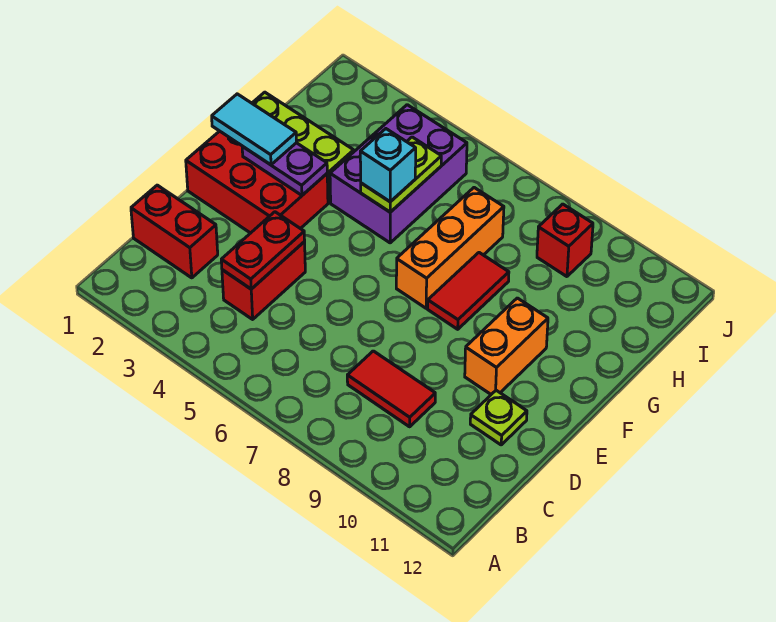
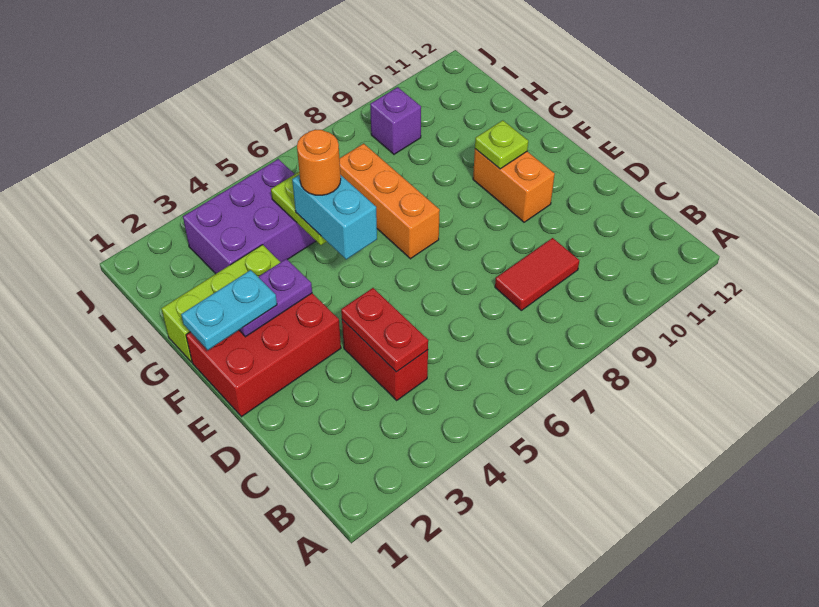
red brick C1:C2 level 1 -> none
lime plate D11 level 1 -> lime plate F10 level 2
cyan tile F1:F2 level 3 -> cyan plate F1:F2 level 3
red tile F8:G8 level 1 -> none
purple brick G4:I5 level 1 -> purple brick H3:I5 level 1
cyan brick G5 level 3 -> cyan brick F5:G5 level 3
none -> orange round brick G5 level 4
red brick I9 level 1 -> purple brick I9 level 1

